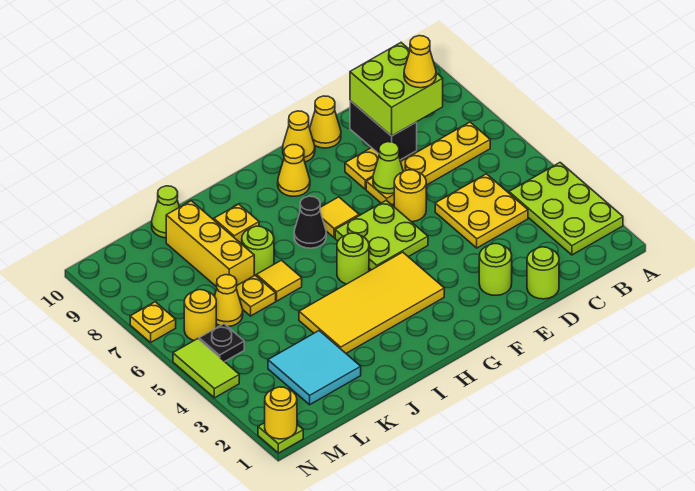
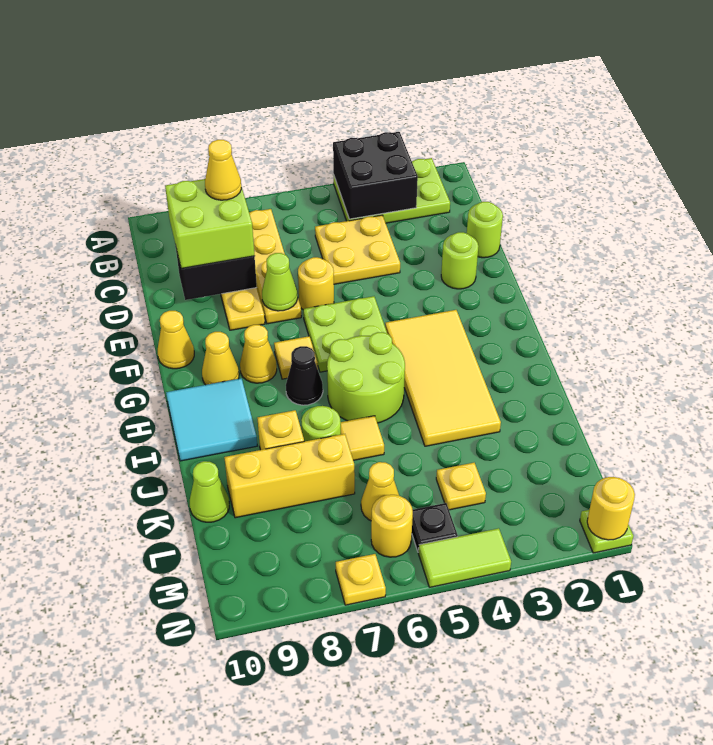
none -> black brick A3:B4 level 2
yellow cone E10 level 1 -> yellow cone G8 level 1
lime round brick H5 level 1 -> lime round brick H5:I6 level 1
cyan tile K2:L3 level 1 -> cyan tile H9:I10 level 1
yellow plate K6 level 1 -> yellow plate L4 level 1

